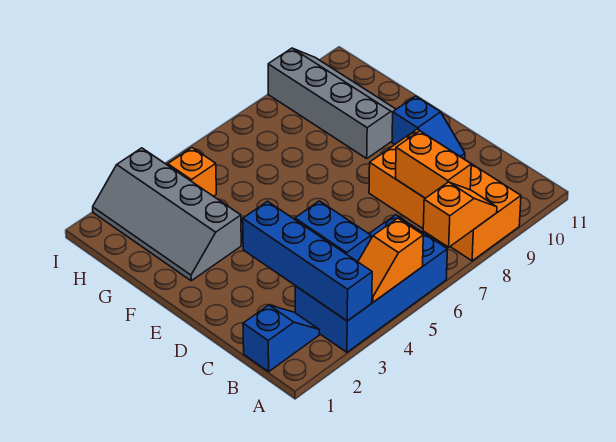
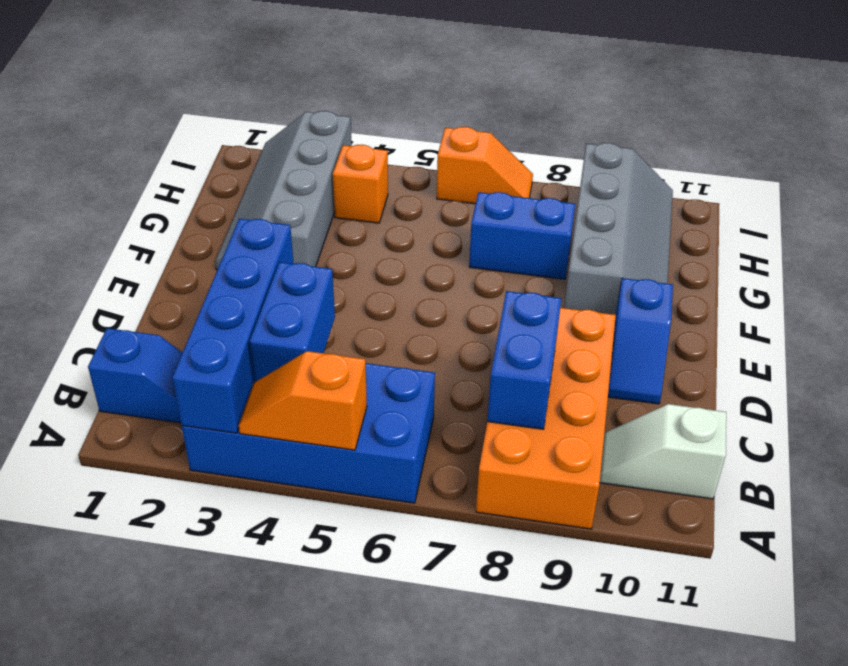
orange slope A7:A8 level 2 top 7 -> orange slope I6:I7 level 1 top 6
orange brick B8:C8 level 2 -> blue brick B8:C8 level 2
none -> white slope B10:B11 level 1 top 11
none -> blue brick G7:G8 level 1

